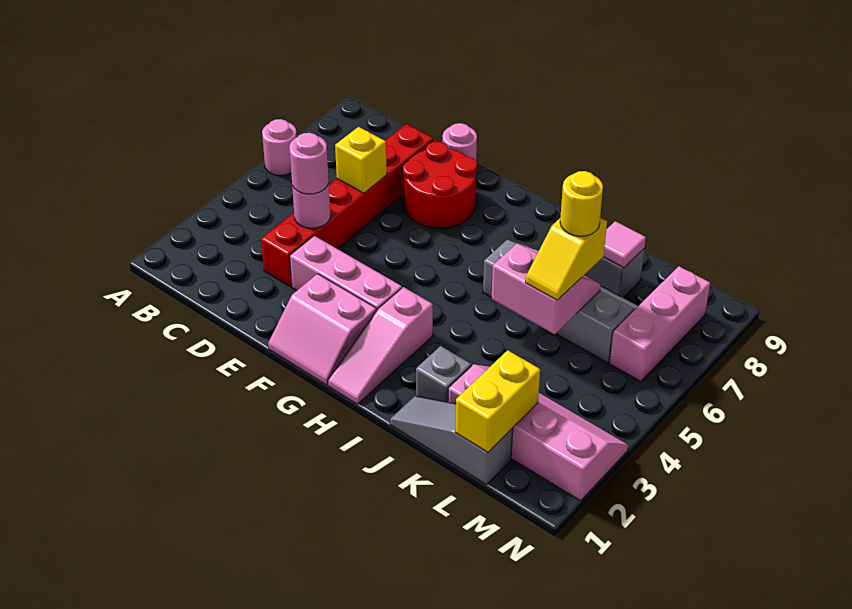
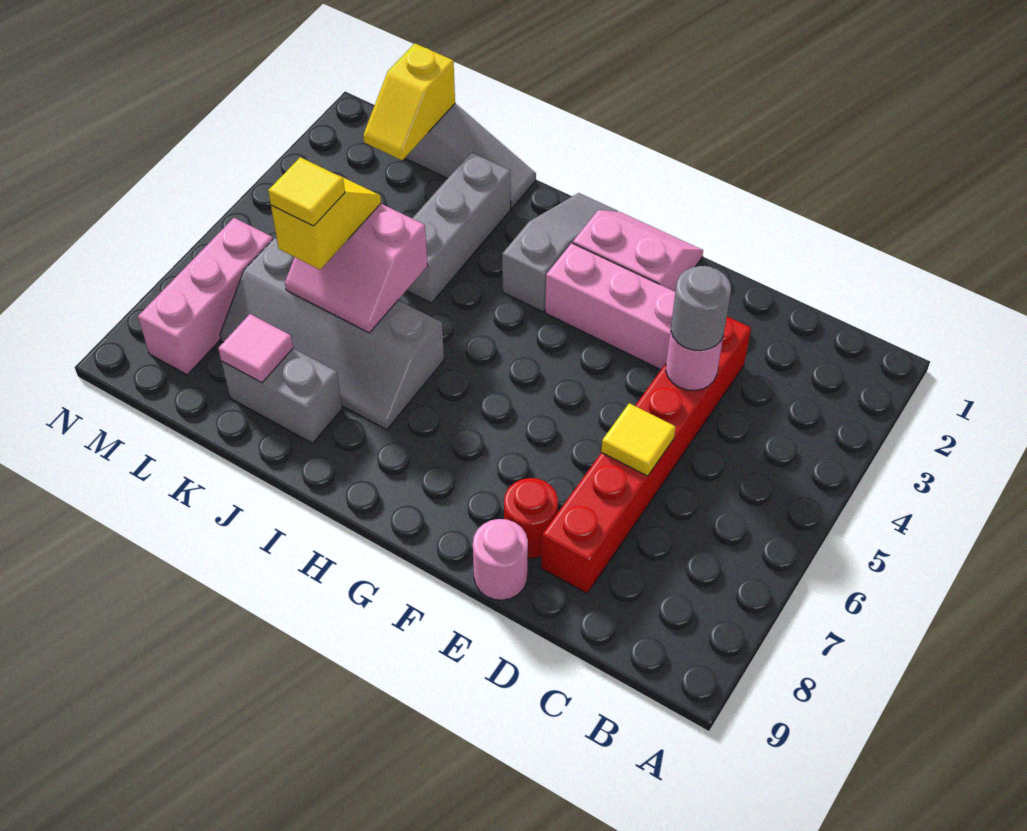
pink round brick A6 level 1 -> none
pink round brick D4 level 3 -> grey round brick D4 level 3
yellow brick D6 level 2 -> yellow tile D6 level 2
red round brick E7:F8 level 1 -> red round brick E8 level 1
pink slope H1:H3 level 1 top 3 -> grey slope H1:H3 level 1 top 3
grey brick J2 level 1 -> grey brick J2:J4 level 1
pink slope K2:N3 level 1 top 2 -> none
yellow round brick K6 level 4 -> yellow tile K6 level 4
yellow brick L1:L2 level 2 -> yellow slope L1:L2 level 2 top 1

